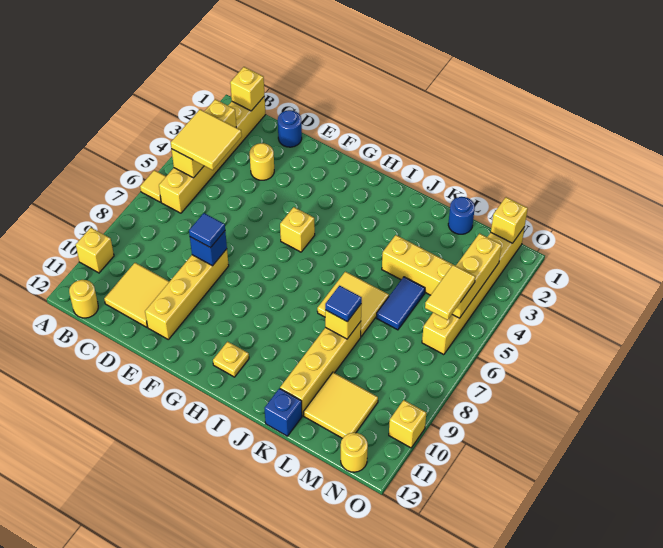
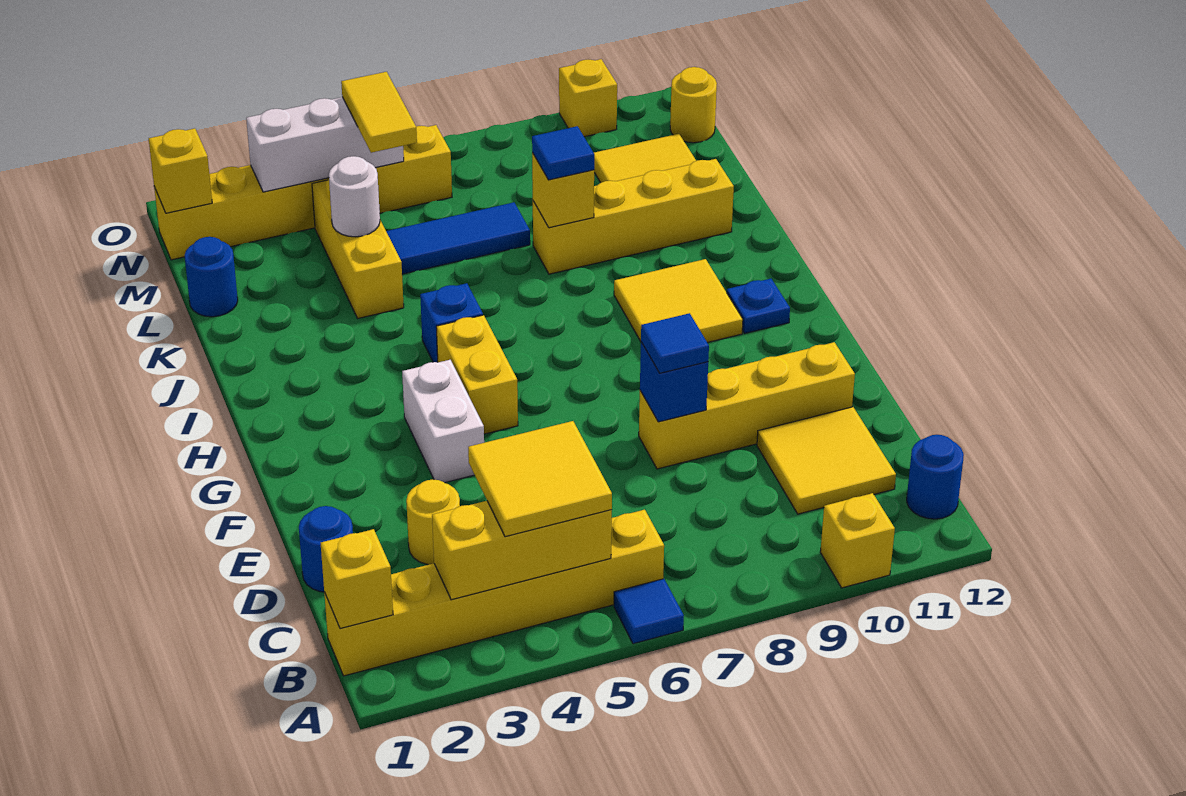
yellow tile A6 level 1 -> blue tile A6 level 1
yellow round brick B12 level 1 -> blue round brick B12 level 1
none -> white brick F4:G4 level 1
yellow brick G5 level 1 -> yellow brick G5:H5 level 1
yellow plate H11 level 1 -> blue plate H11 level 1
yellow tile J6:K7 level 1 -> yellow tile H9:I10 level 1
blue brick K12 level 1 -> blue brick I5 level 1
none -> white round brick L4 level 2
blue tile L5:L6 level 1 -> blue tile L5:L7 level 1
yellow brick N3:N5 level 2 -> white brick N3:N5 level 2
yellow tile N5:N6 level 3 -> yellow tile M5:N5 level 3

